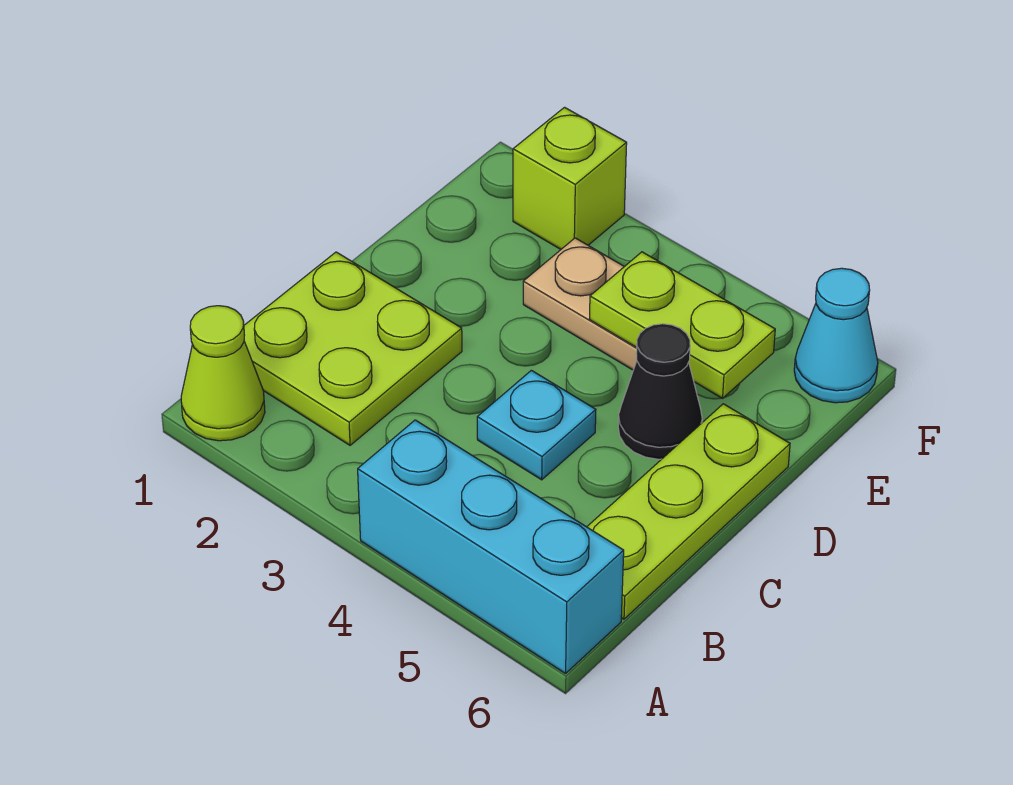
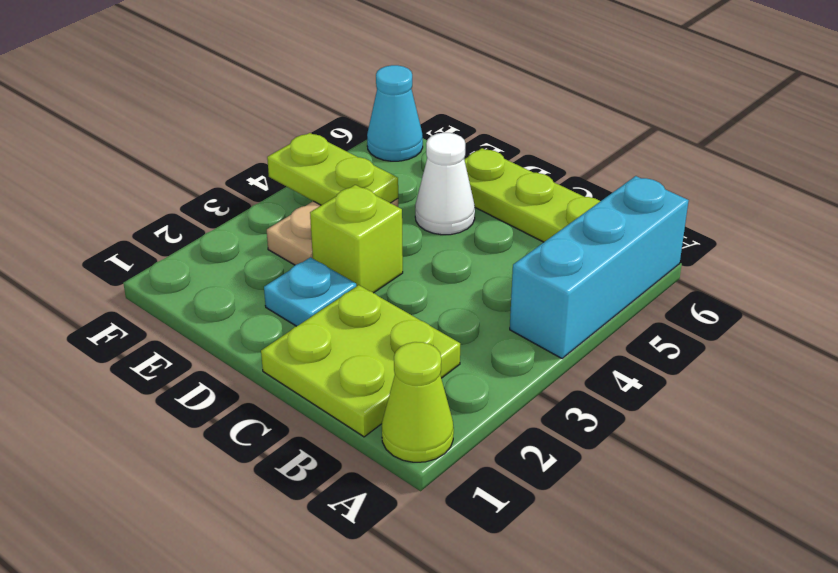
cyan plate C4 level 1 -> cyan plate D2 level 1
black cone D5 level 1 -> white cone D5 level 1
lime plate E4:E5 level 2 -> lime plate E4:F4 level 2
lime brick F2 level 1 -> lime brick D3 level 1

